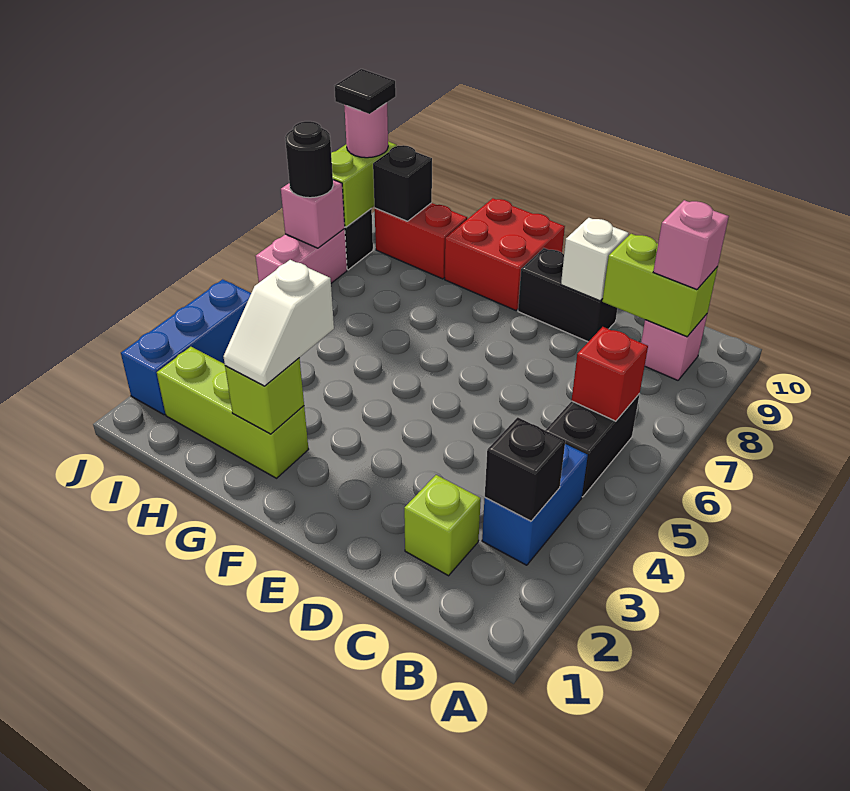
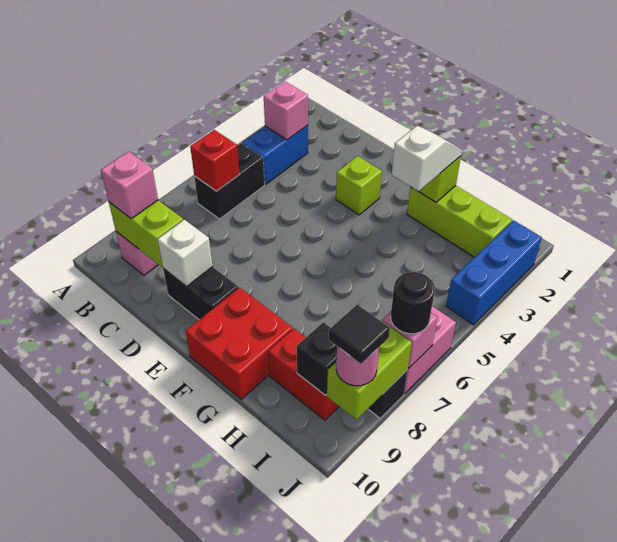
black brick B3 level 2 -> pink brick B3 level 2
lime brick C2 level 1 -> lime brick E3 level 1

